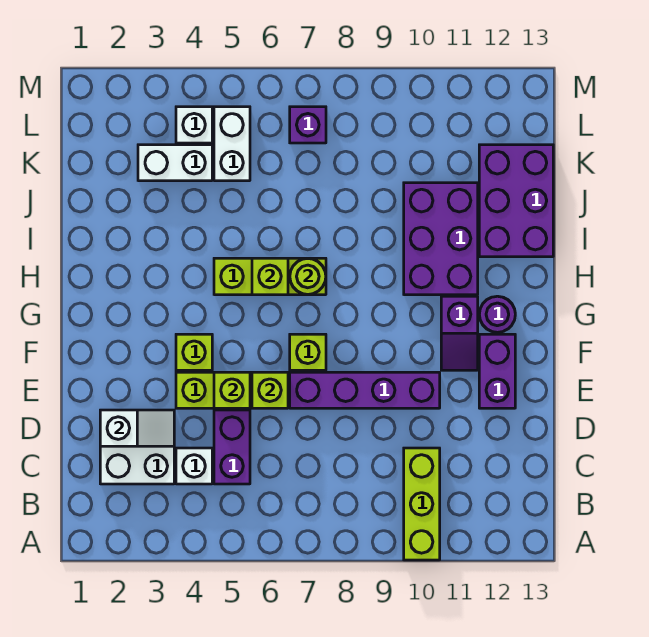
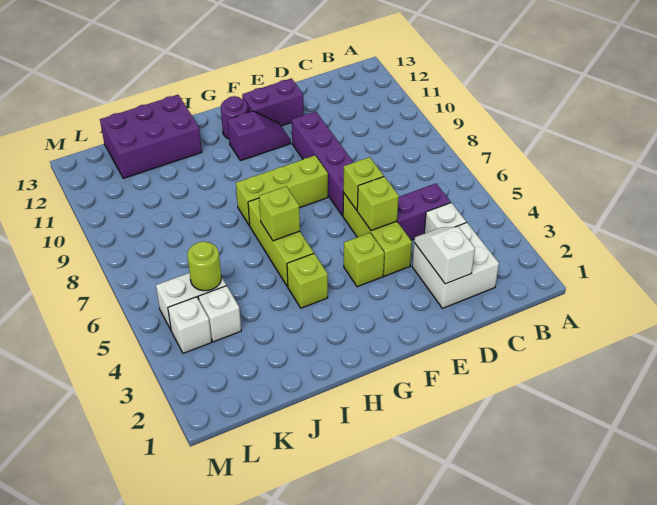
lime brick A10:C10 level 1 -> lime brick F8:H8 level 1
lime brick F7 level 1 -> lime brick H4 level 1
lime round brick H7 level 2 -> lime round brick K5 level 2
purple brick H10:J11 level 1 -> none
white brick K3:K4 level 1 -> white brick K4 level 1
purple brick L7 level 1 -> none

